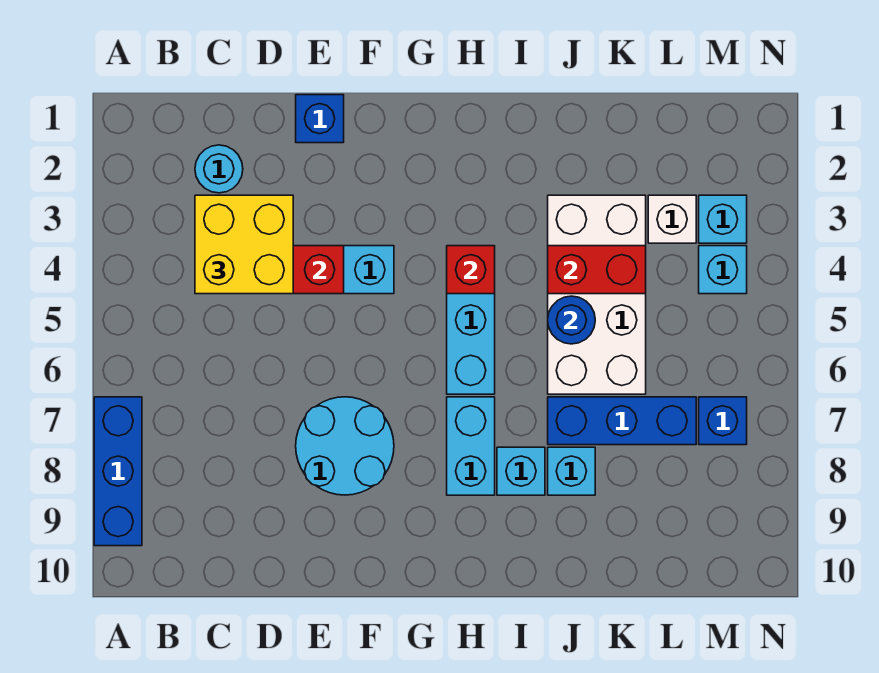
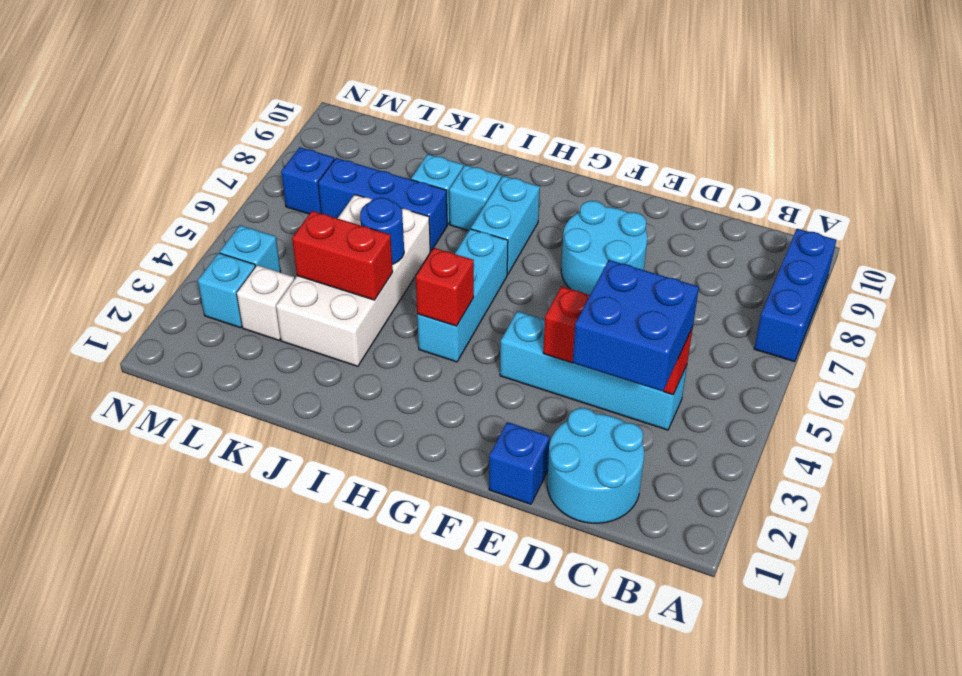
cyan round brick C2 level 1 -> cyan round brick C1:D2 level 1
yellow brick C3:D4 level 3 -> blue brick C3:D4 level 3

